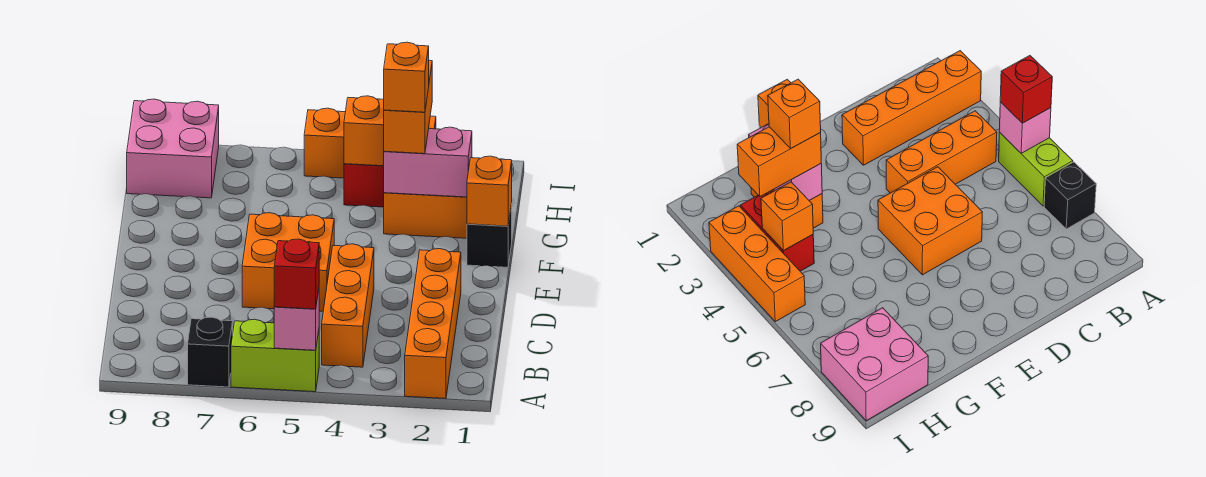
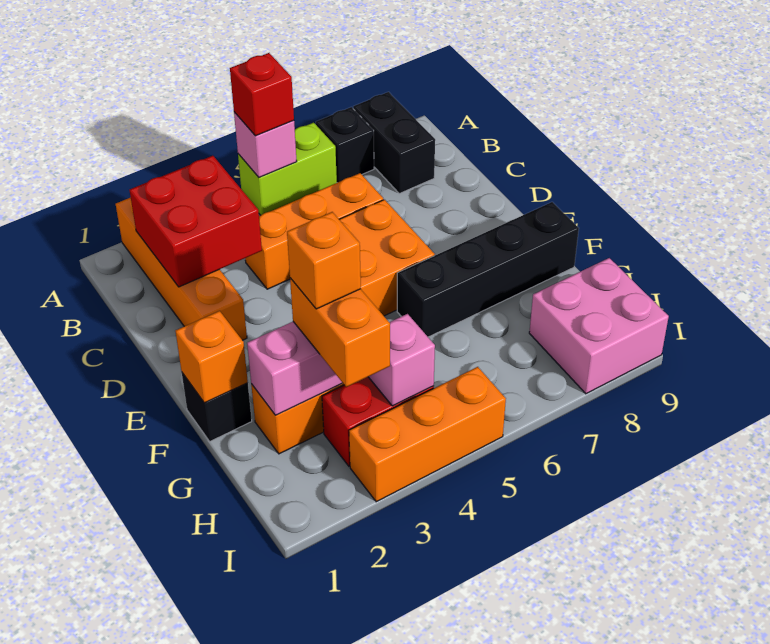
none -> black brick A8:B8 level 1
none -> red brick B2:C3 level 2
orange brick B4:D4 level 1 -> orange brick C4:C6 level 1
none -> black brick F6:F9 level 1
orange brick H4 level 2 -> pink brick H4 level 2

